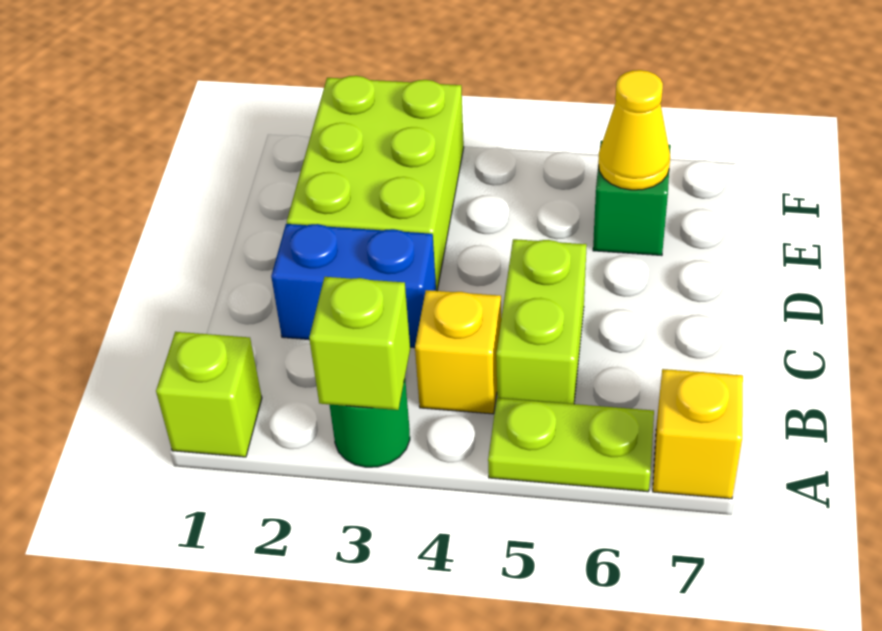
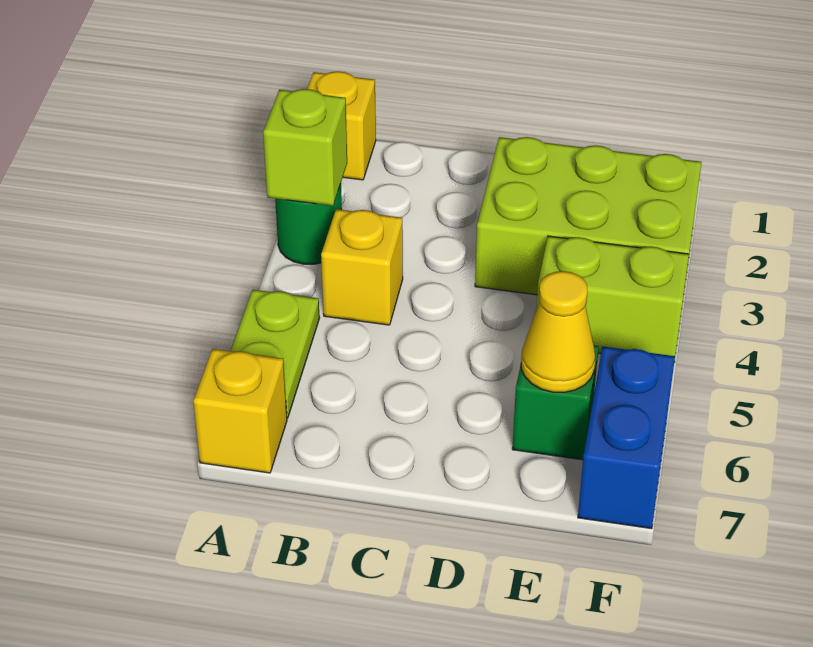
lime brick A1 level 1 -> yellow brick A1 level 1
lime brick B5:C5 level 1 -> lime brick E4:F4 level 1
blue brick C2:C3 level 1 -> blue brick F6:F7 level 1

